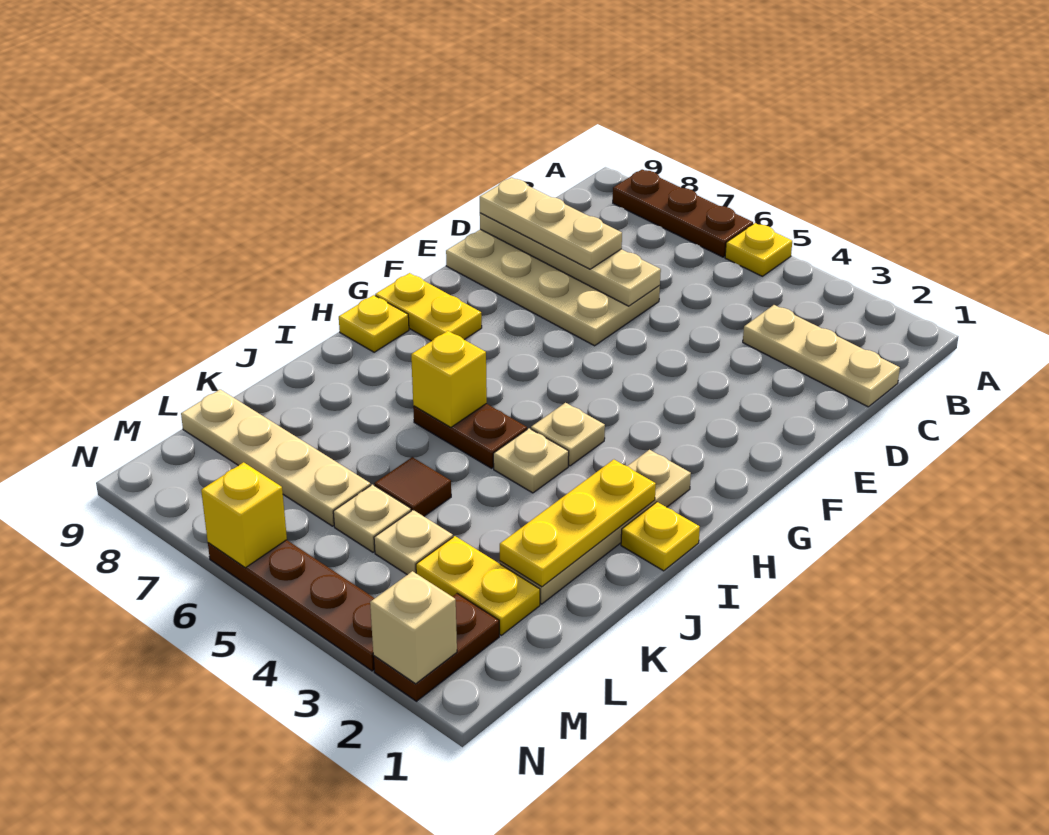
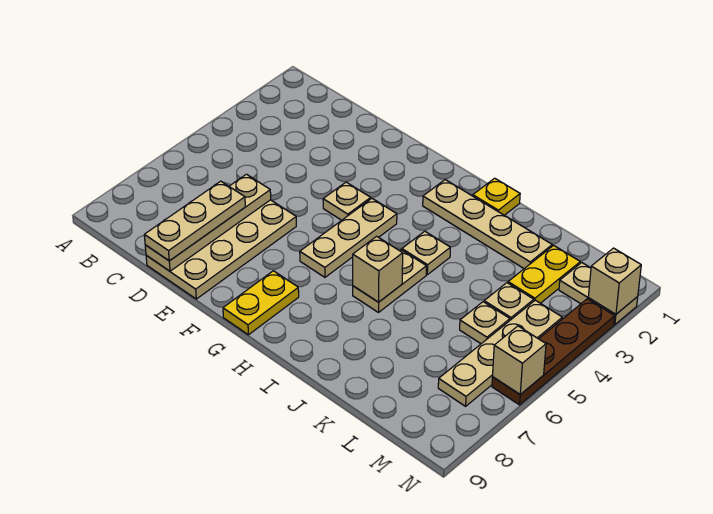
yellow plate A5 level 1 -> none
brown plate A6:A8 level 1 -> none
tan plate C1:C3 level 1 -> tan plate G4:G6 level 1
tan plate H4 level 1 -> tan plate F4 level 1
yellow plate H9 level 1 -> none
yellow plate I2:K2 level 2 -> none
brown plate I5:I6 level 1 -> tan plate I5:I6 level 1
yellow brick I6 level 2 -> tan brick I6 level 2
brown tile K5 level 1 -> none
tan plate L6:L9 level 1 -> tan plate M4:M7 level 1
brown plate M2:N2 level 1 -> tan plate M2:N2 level 1
yellow brick N6 level 2 -> tan brick N6 level 2

